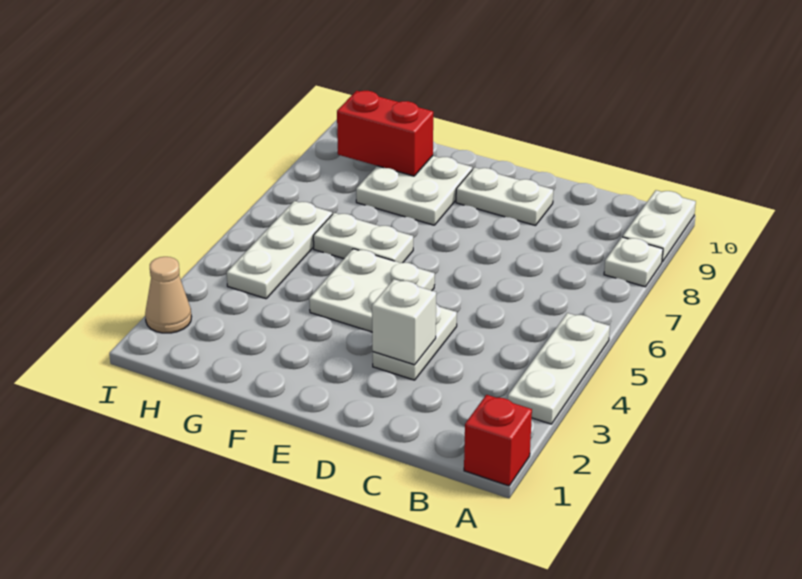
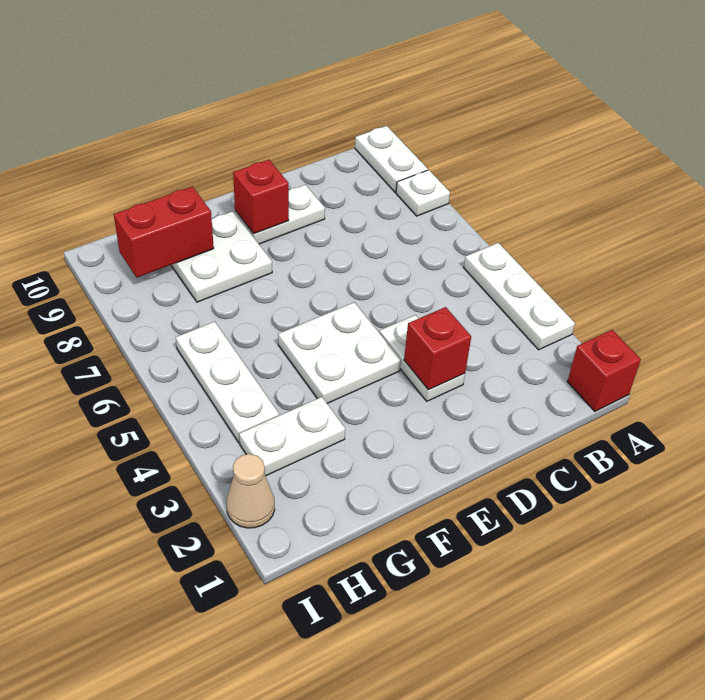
white brick D3 level 2 -> red brick D3 level 2
none -> red brick E9 level 2
white plate F6:G6 level 1 -> white plate G3:H3 level 1

